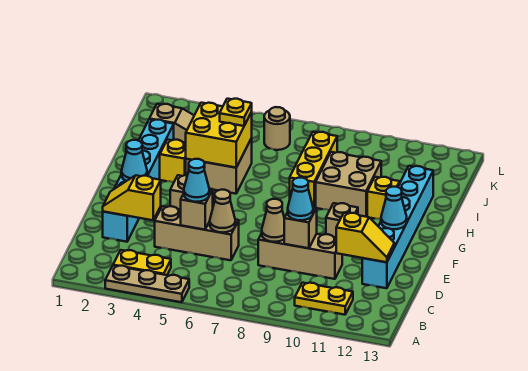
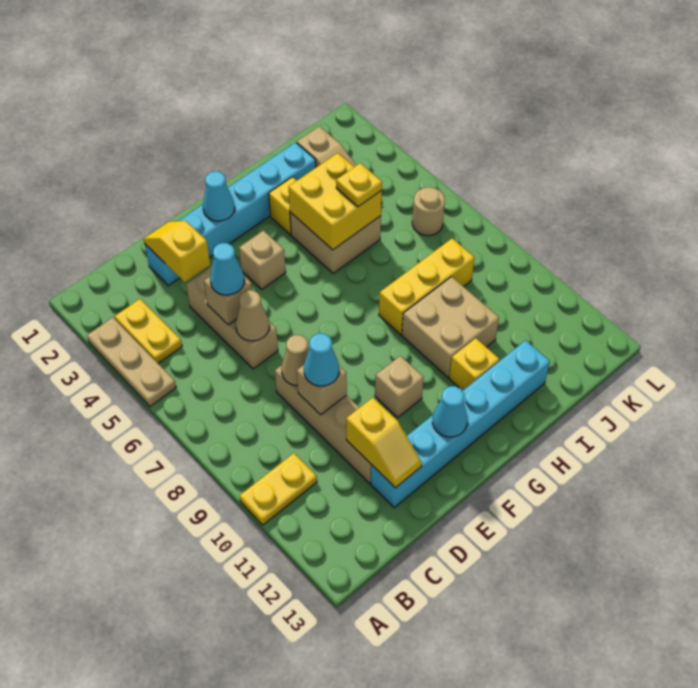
yellow plate B10:B11 level 1 -> yellow plate A10:B10 level 1
tan brick D8:D10 level 1 -> tan brick D8:D11 level 1

